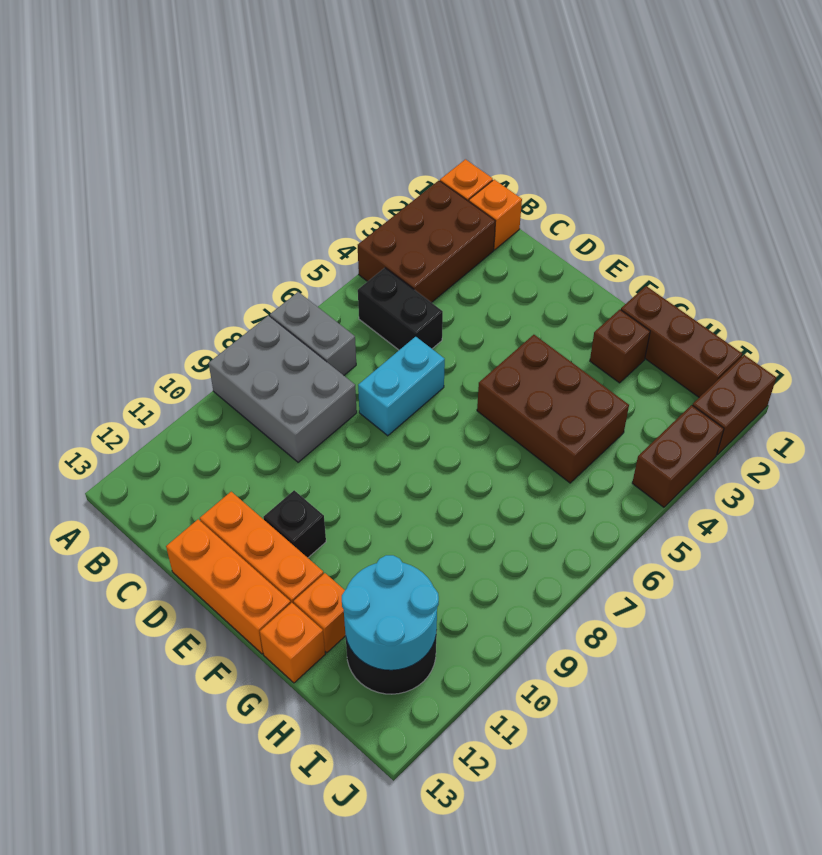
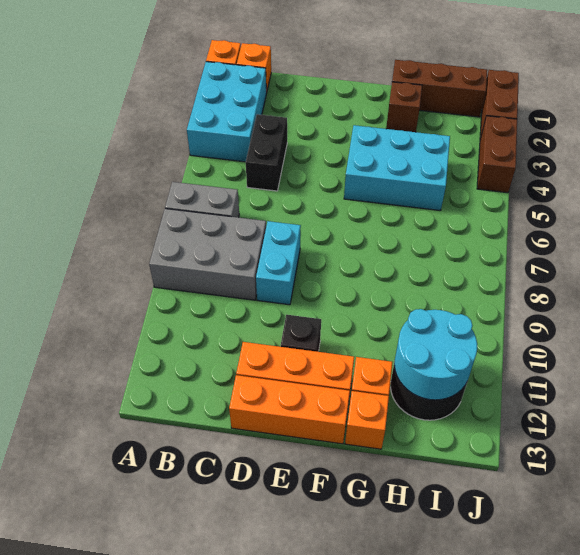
brown brick A2:B4 level 1 -> cyan brick A2:B4 level 1
black brick B5:C5 level 1 -> black brick C4:C5 level 1
cyan brick D6:D7 level 1 -> cyan brick D8:D9 level 1
brown brick F4:H5 level 1 -> cyan brick F4:H5 level 1

